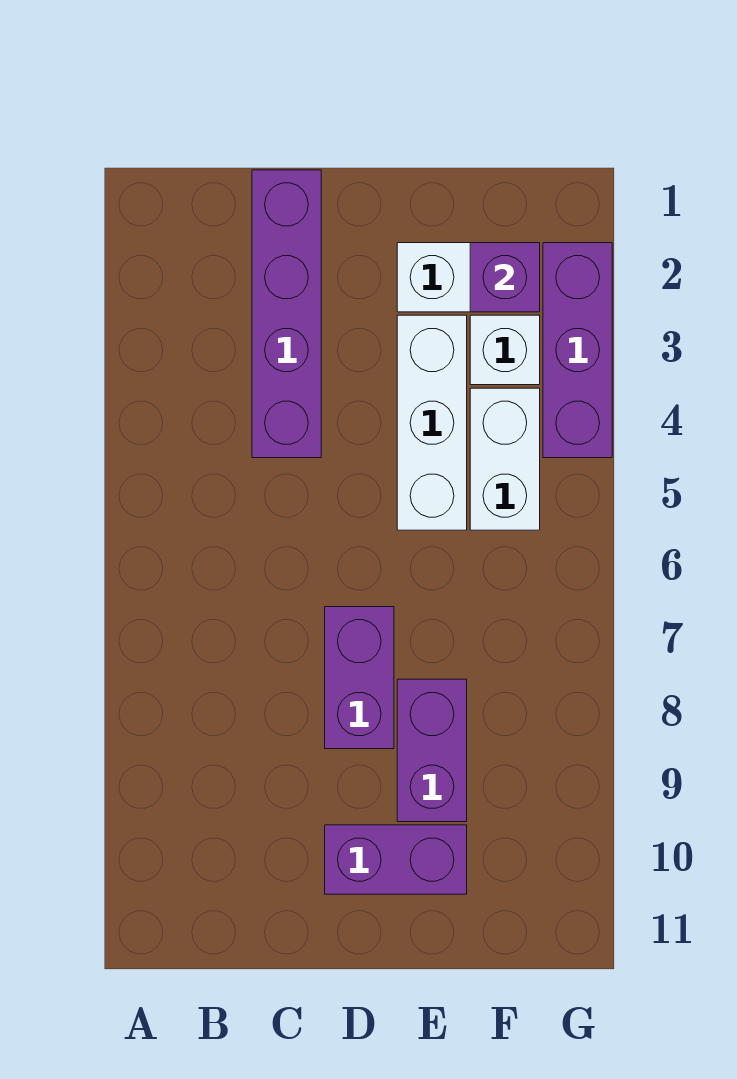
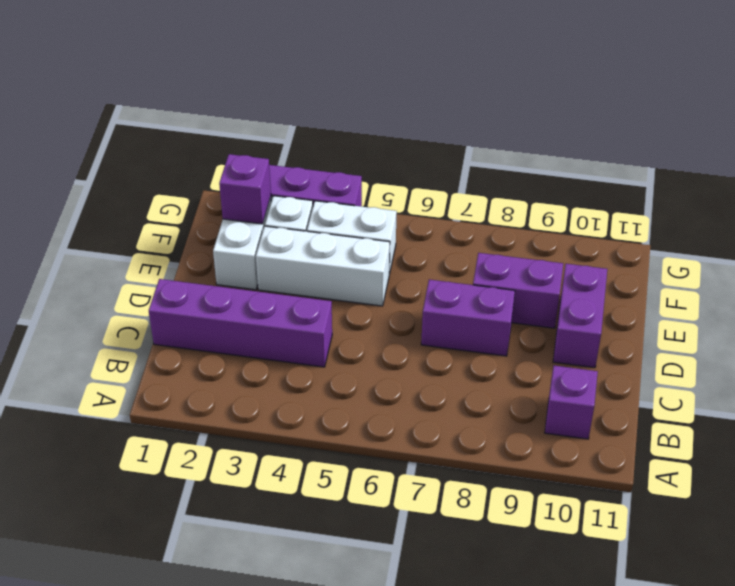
none -> purple brick B10 level 1

